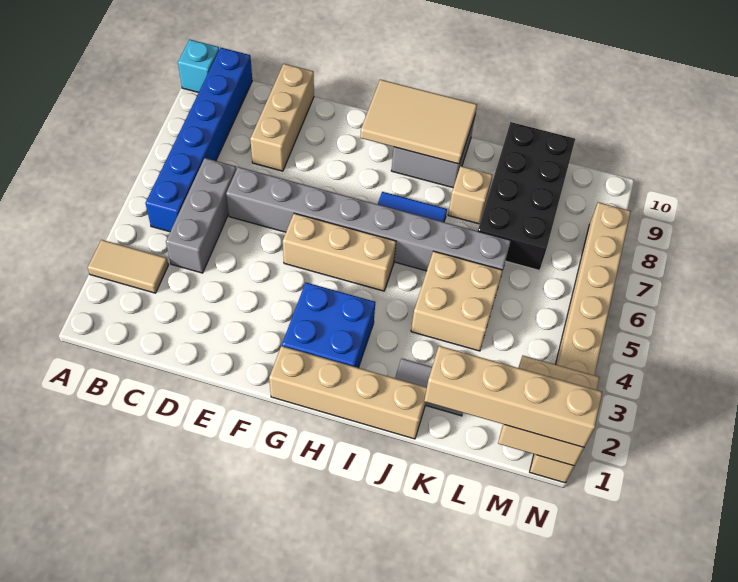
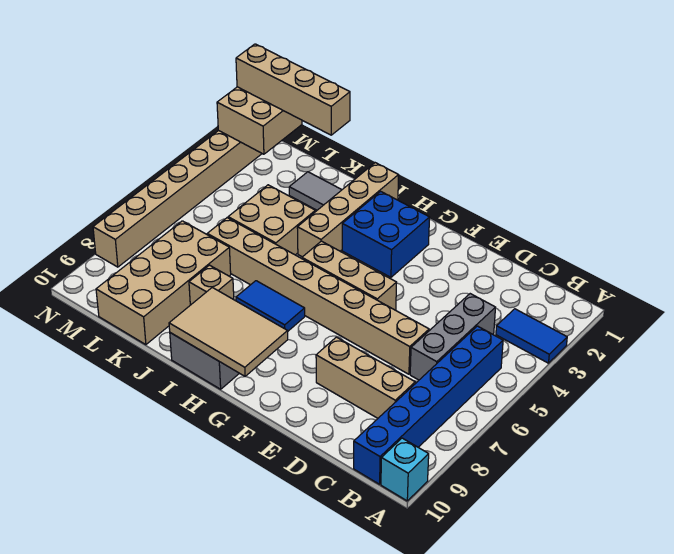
tan tile A3:B3 level 1 -> blue tile A3:B3 level 1
grey brick D6:K6 level 1 -> tan brick D6:K6 level 1
tan brick D8:D10 level 1 -> tan brick C8:E8 level 1
tan brick G1:J1 level 1 -> tan brick I1:I4 level 1
black brick K7:L10 level 1 -> tan brick K7:L10 level 1

